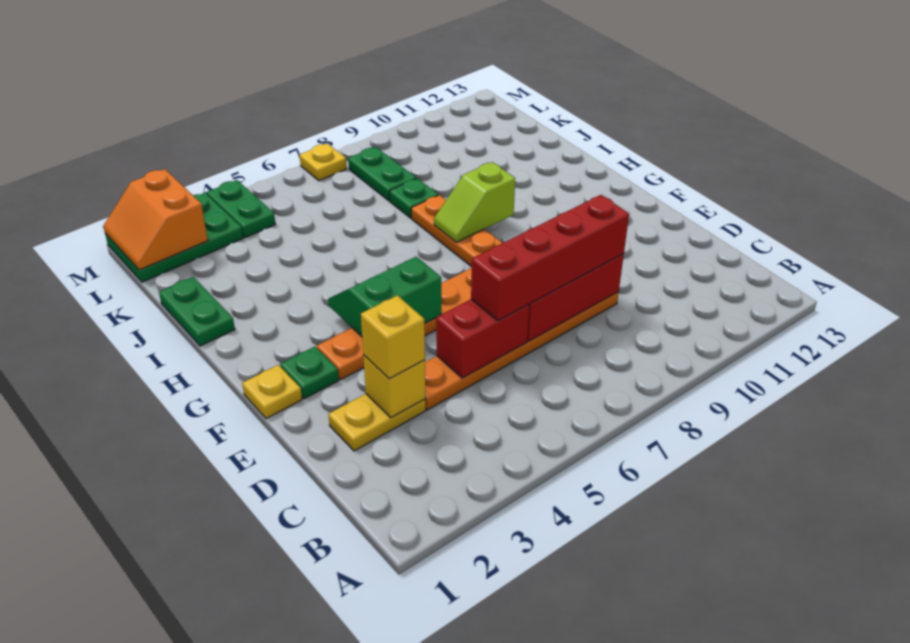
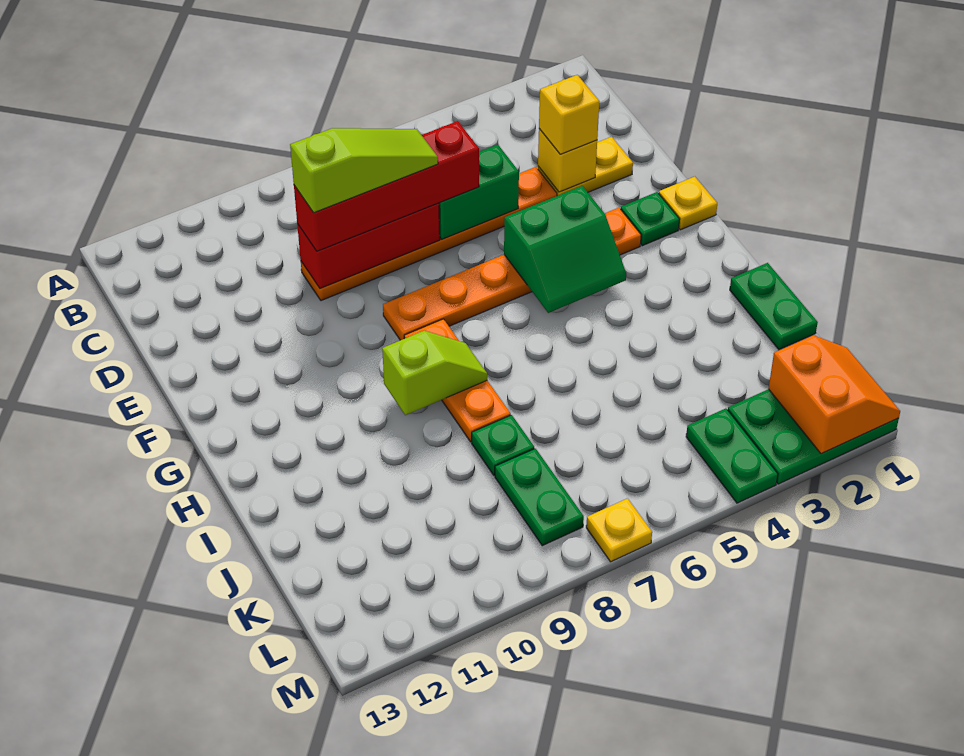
red brick D5:D6 level 2 -> green brick D5:D6 level 2
none -> lime slope D7:D9 level 4 top 9

